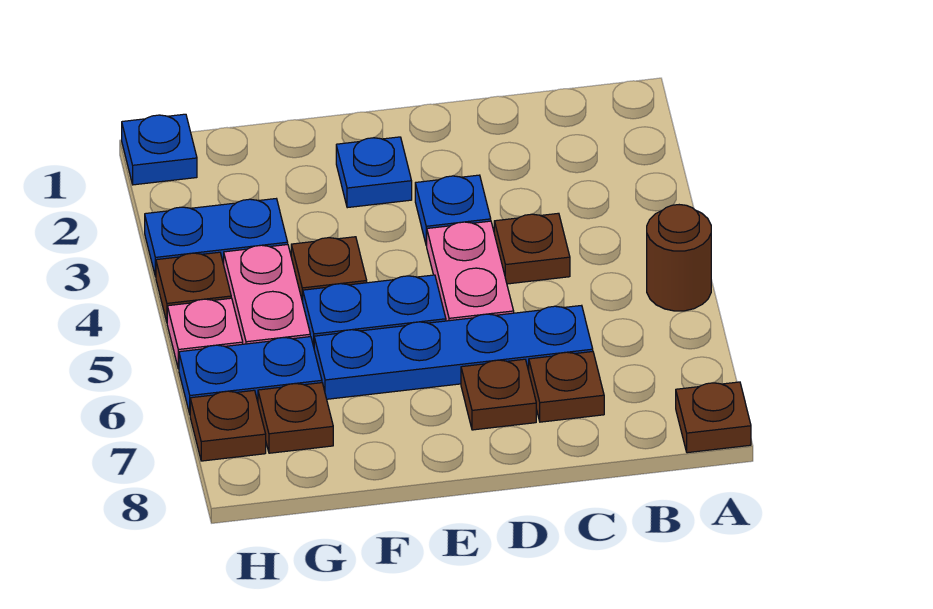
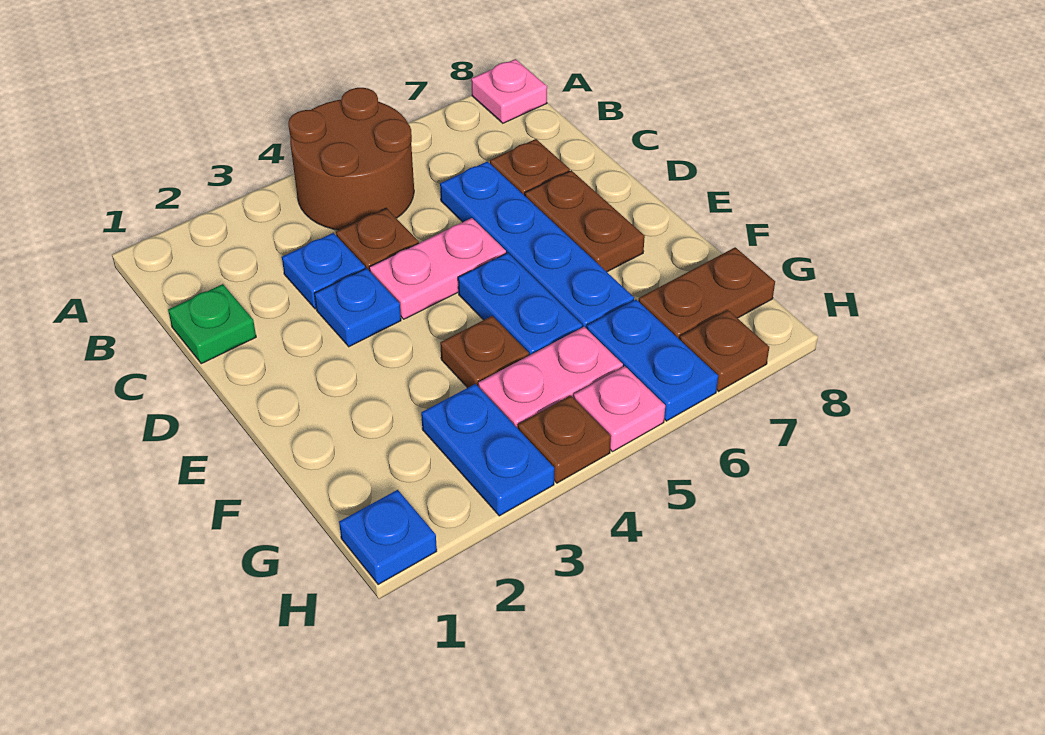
brown round brick A5 level 1 -> brown round brick A4:B5 level 1
brown plate A8 level 1 -> pink plate A8 level 1
none -> green plate C1 level 1
brown plate D7 level 1 -> brown plate D7:E7 level 1
blue plate E2 level 1 -> blue plate C3 level 1
brown plate G7 level 1 -> brown plate G7:G8 level 1

